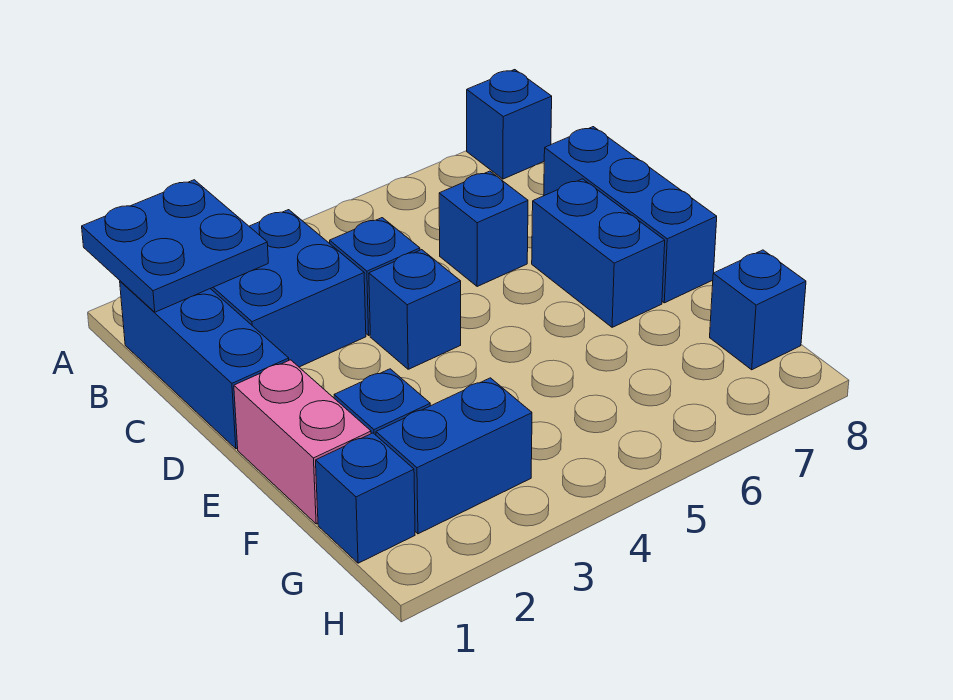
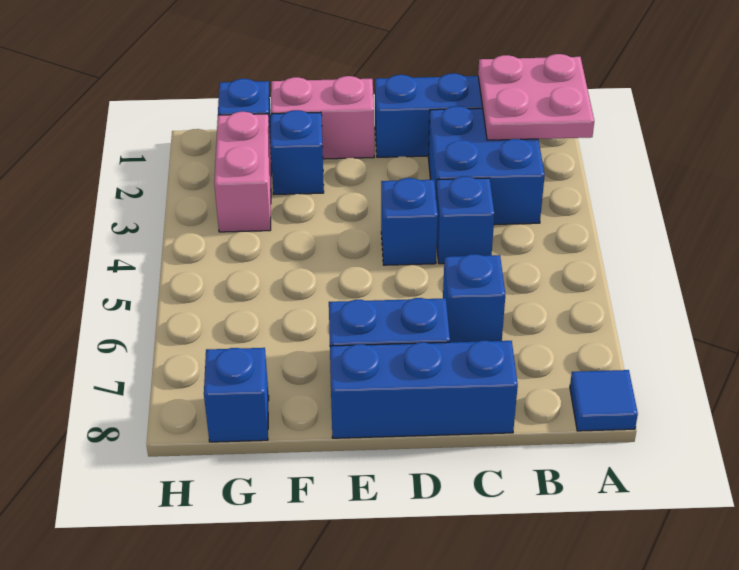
blue plate A1:B2 level 2 -> pink plate A1:B2 level 2
blue brick A8 level 1 -> blue tile A8 level 1
blue brick G2:G3 level 1 -> pink brick G2:G3 level 1

